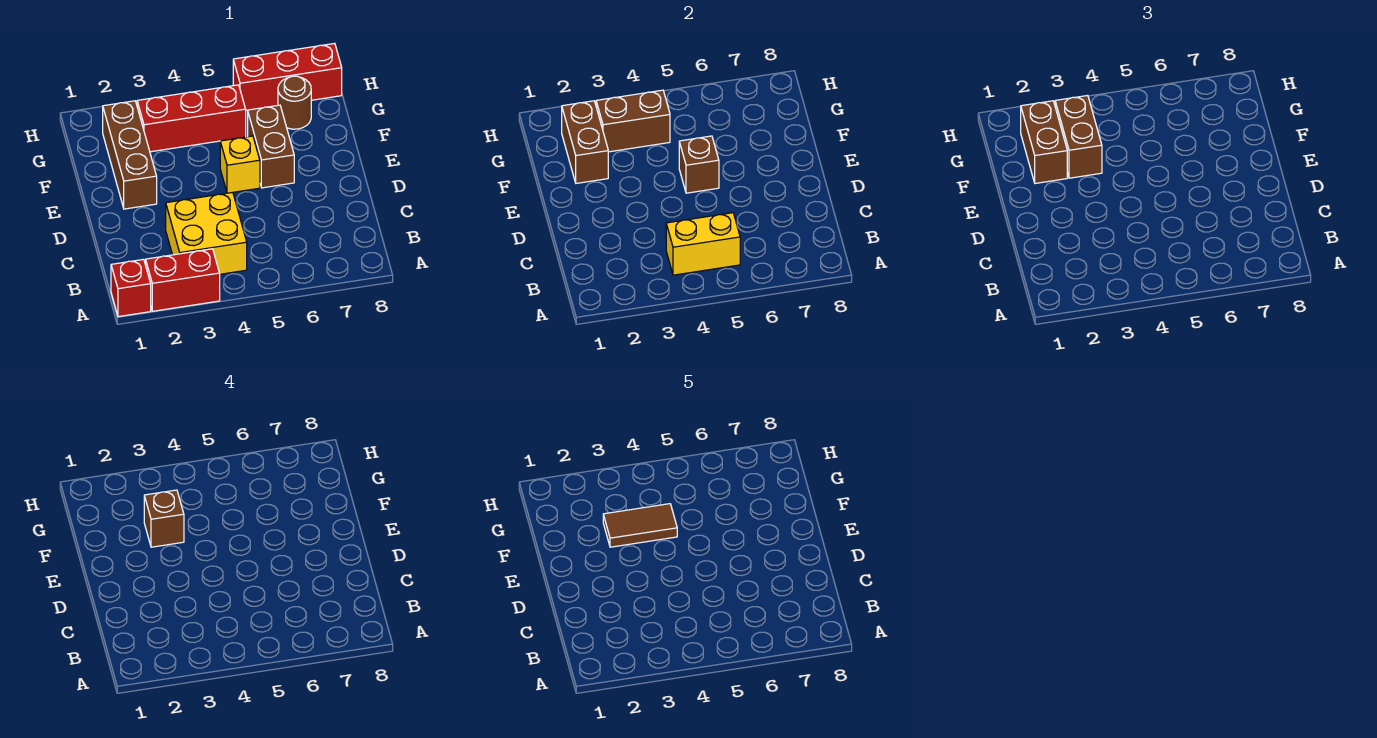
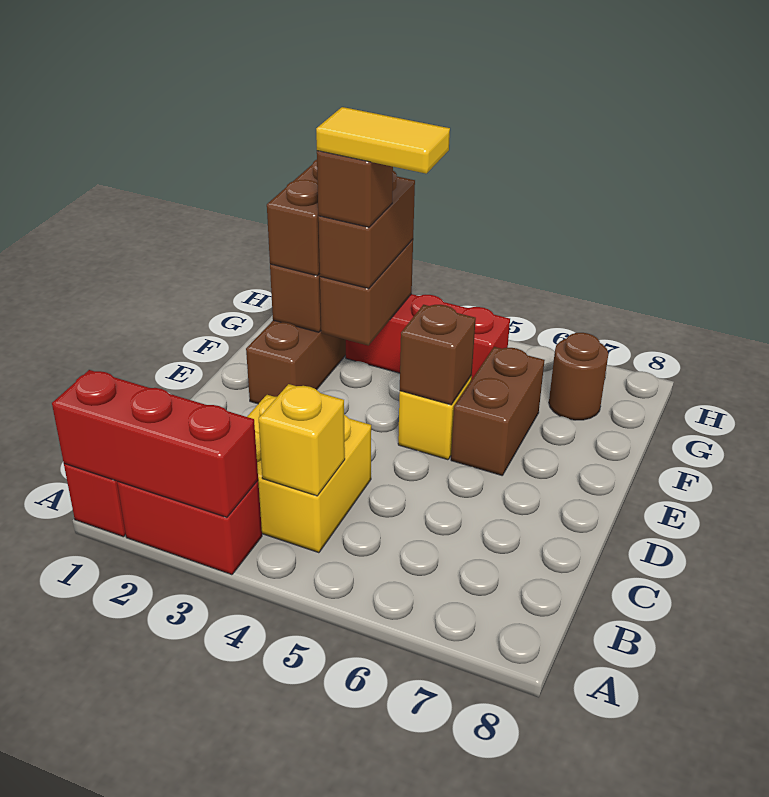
yellow brick B4:B5 level 2 -> yellow brick B4 level 2
brown tile F3:F4 level 5 -> yellow tile F3:F4 level 5
brown brick G3:G4 level 2 -> brown brick F3:G3 level 2
red brick H6:H8 level 1 -> red brick A1:A3 level 2

